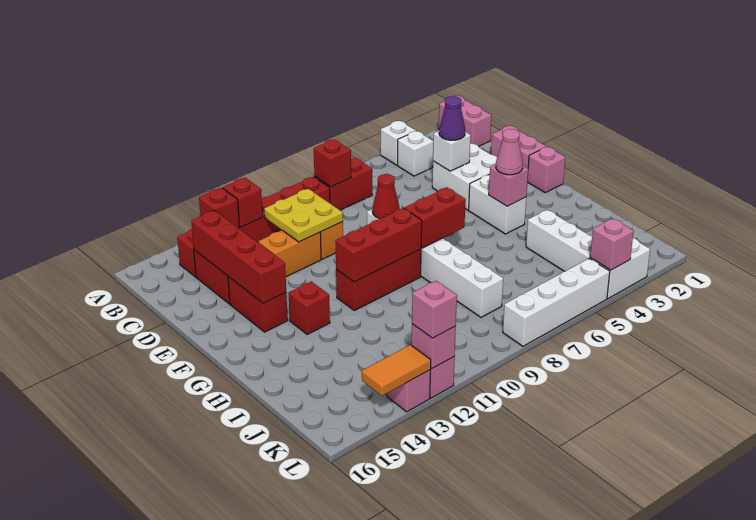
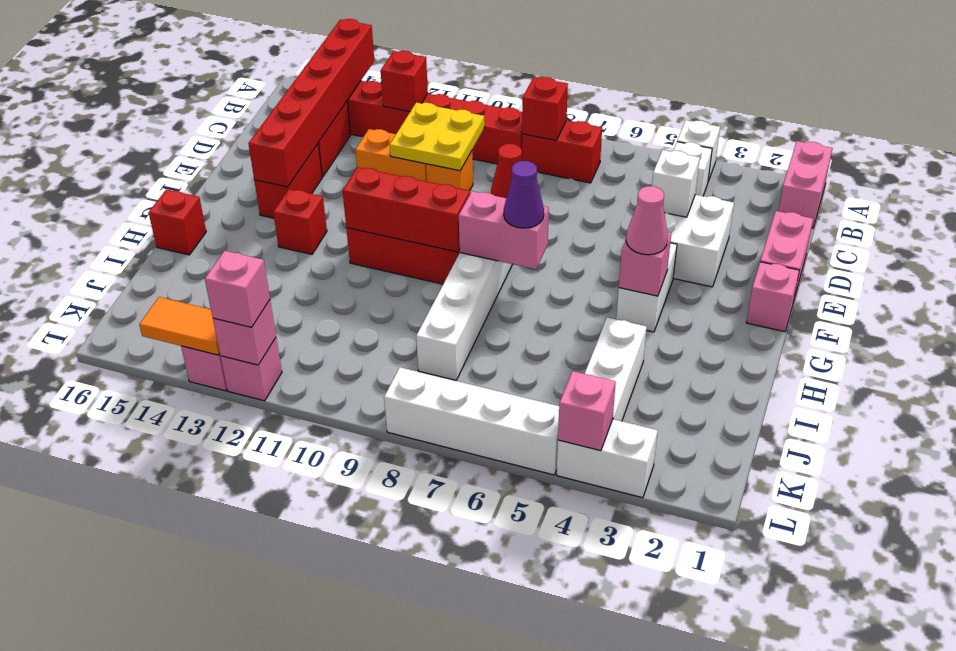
red brick B13 level 2 -> red brick H16 level 1
red brick C14:F14 level 2 -> red brick A14:F14 level 2
purple cone D4 level 3 -> purple cone G7 level 3
red brick G7:G8 level 2 -> pink brick G7:G8 level 2

